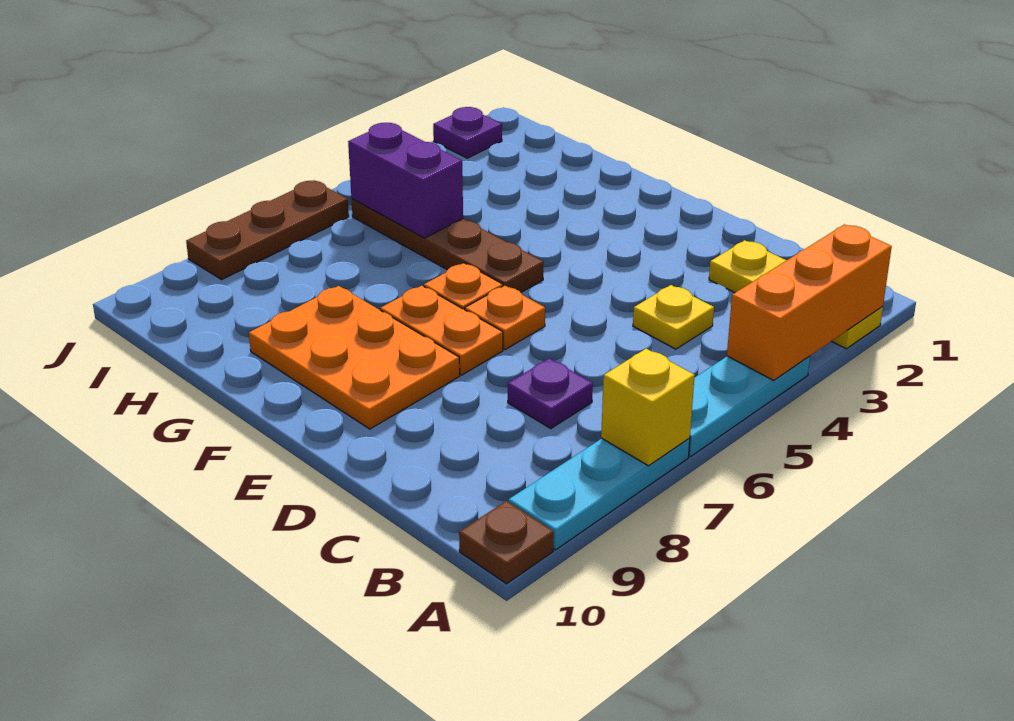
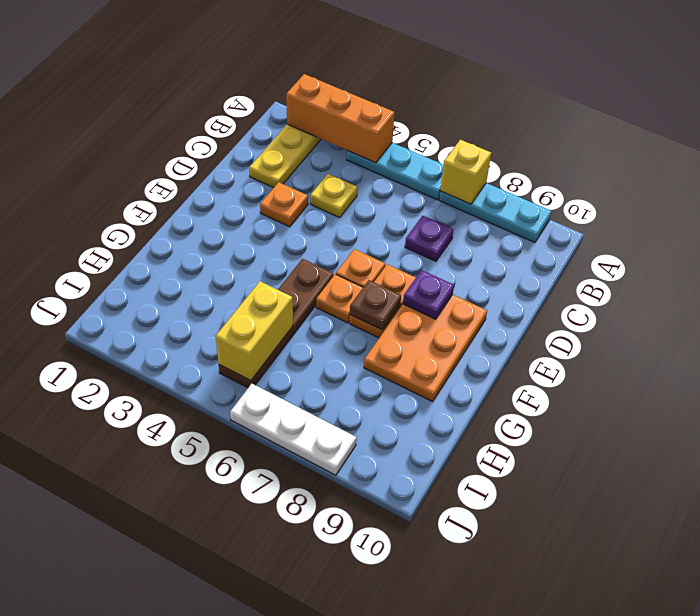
brown plate A10 level 1 -> brown plate F7 level 2
none -> orange plate D3 level 1
purple brick H5:I5 level 2 -> yellow brick H5:I5 level 2
purple plate J2 level 1 -> purple plate E8 level 2
brown plate J6:J8 level 1 -> white plate J6:J8 level 1

